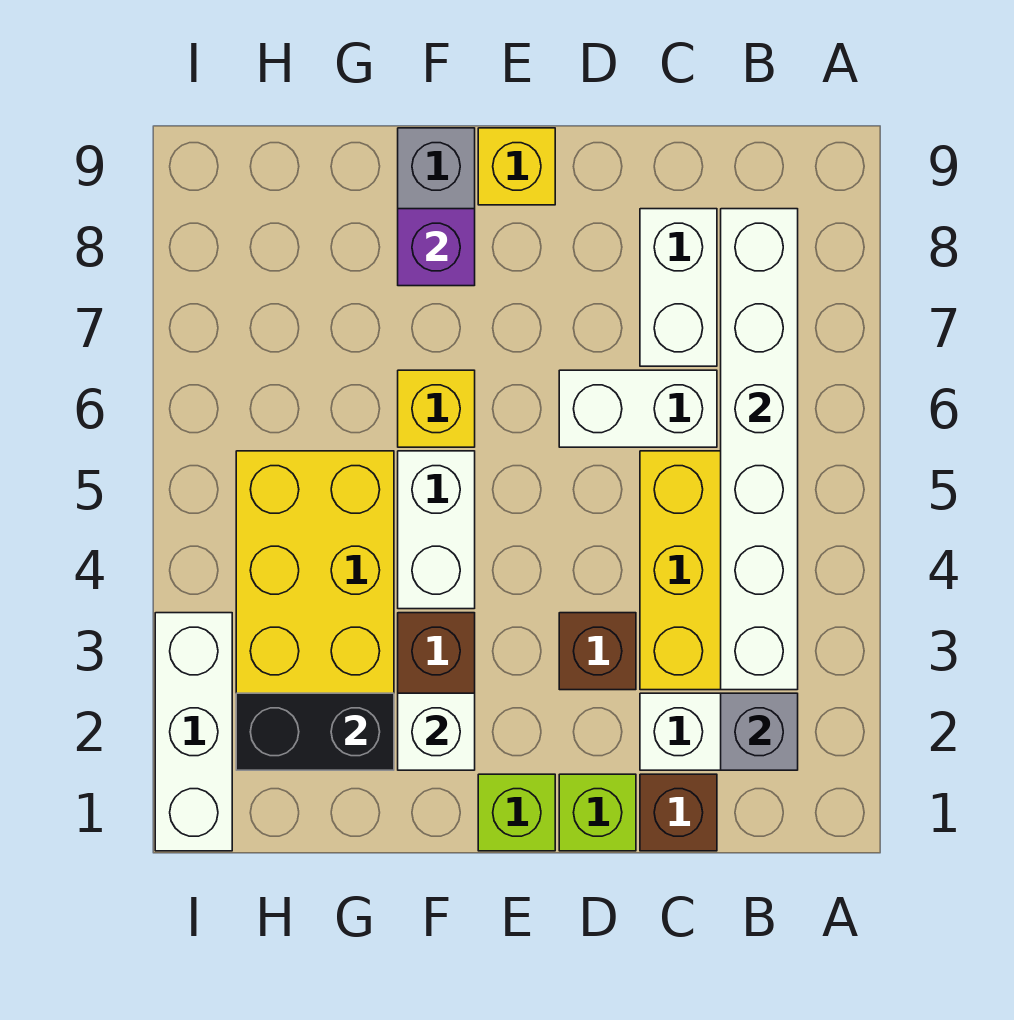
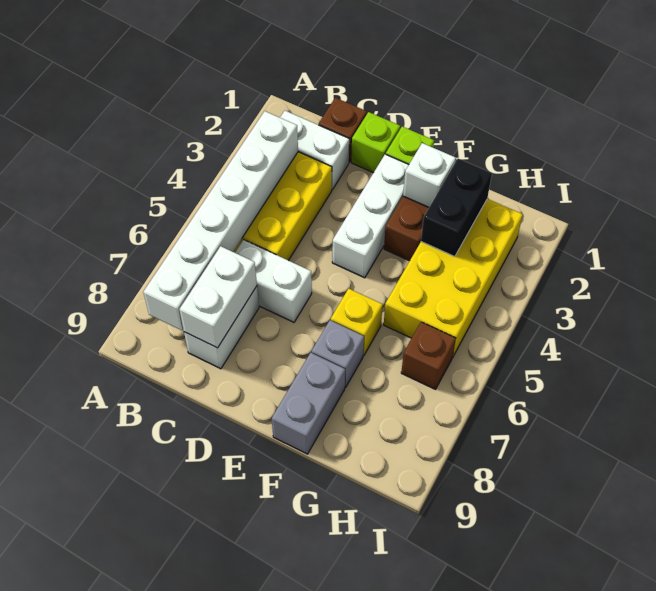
grey brick B2 level 2 -> grey brick F7 level 1
brown brick D3 level 1 -> brown brick H6 level 1
yellow brick E9 level 1 -> none
white brick F4:F5 level 1 -> white brick C7:C8 level 2
purple brick F8 level 2 -> none
black brick G2:H2 level 2 -> black brick G2:G3 level 2
white brick I1:I3 level 1 -> white brick E2:E4 level 1

